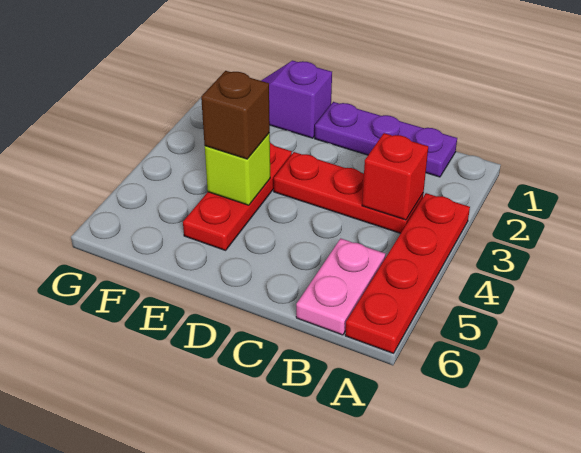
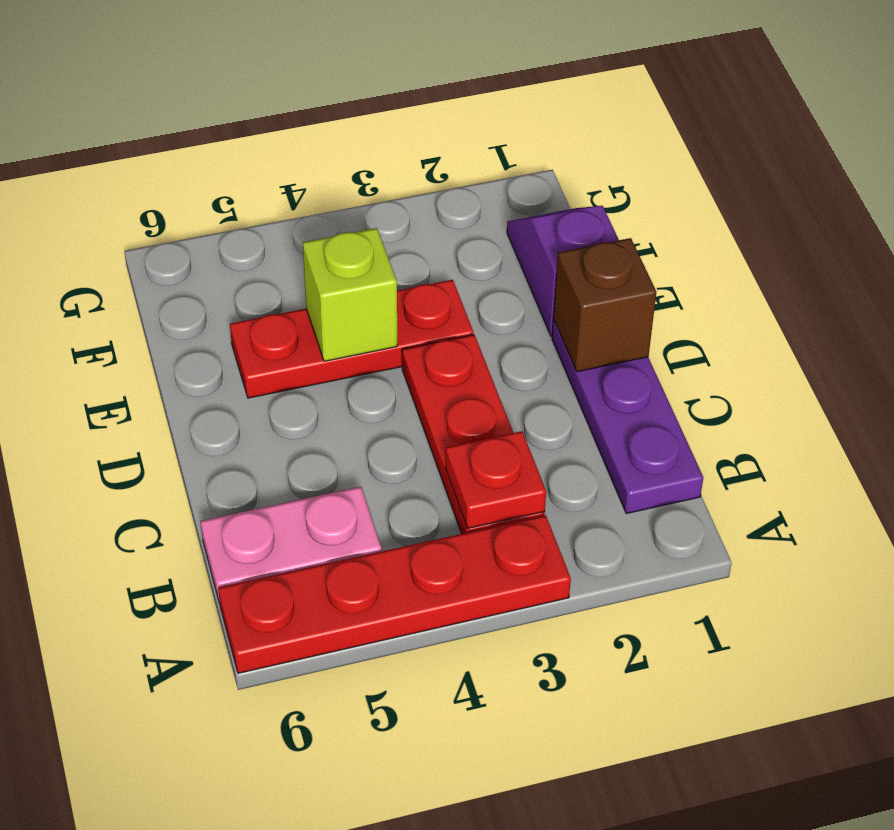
red brick B3 level 2 -> red plate B3 level 2
brown brick E4 level 3 -> brown brick D1 level 2

